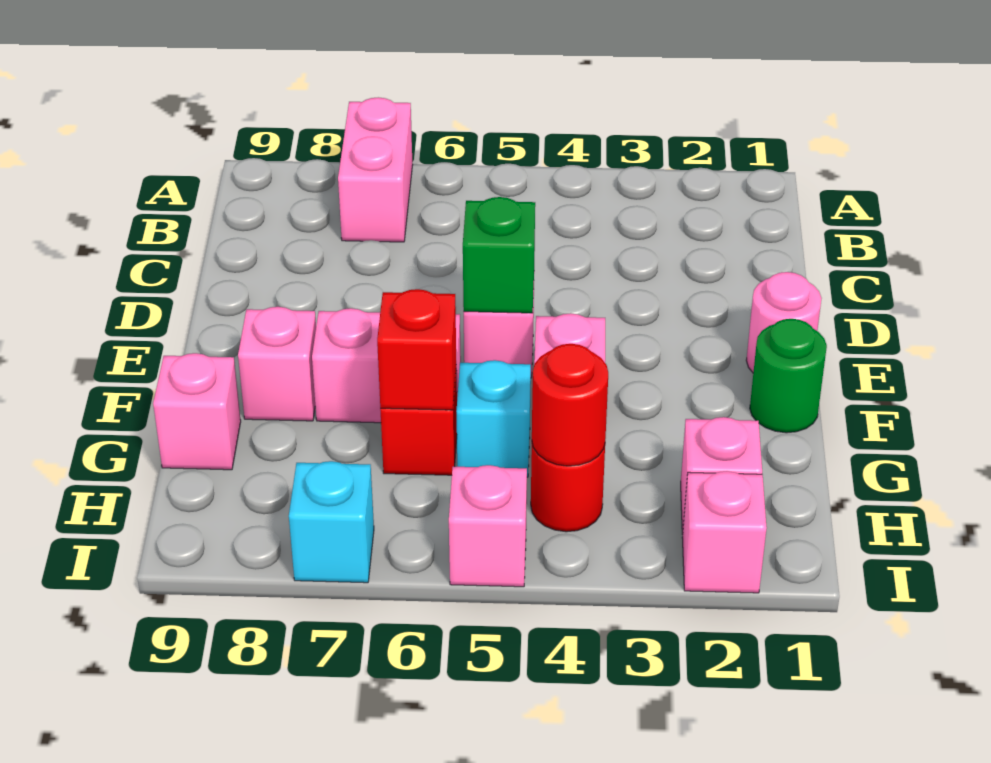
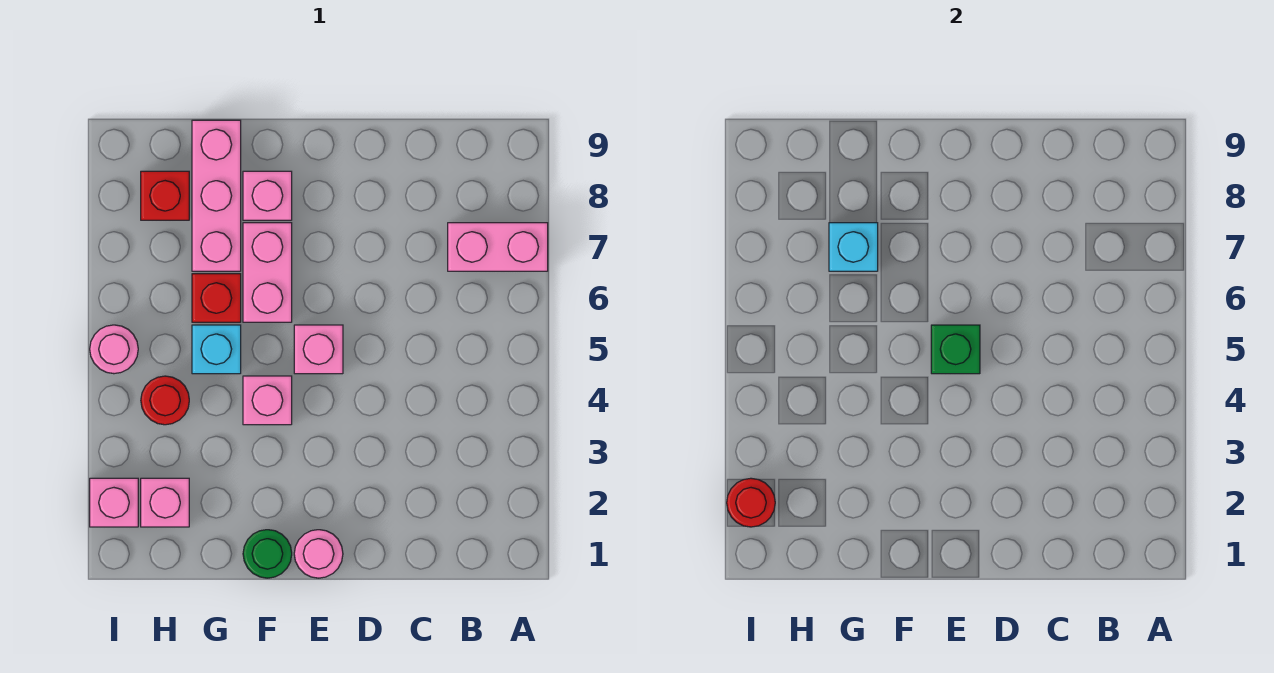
red brick G6 level 2 -> red brick H8 level 1
pink brick G9 level 1 -> pink brick G7:G9 level 1
red round brick H4 level 2 -> red round brick I2 level 2
pink brick I5 level 1 -> pink round brick I5 level 1
cyan brick I7 level 1 -> cyan brick G7 level 2

